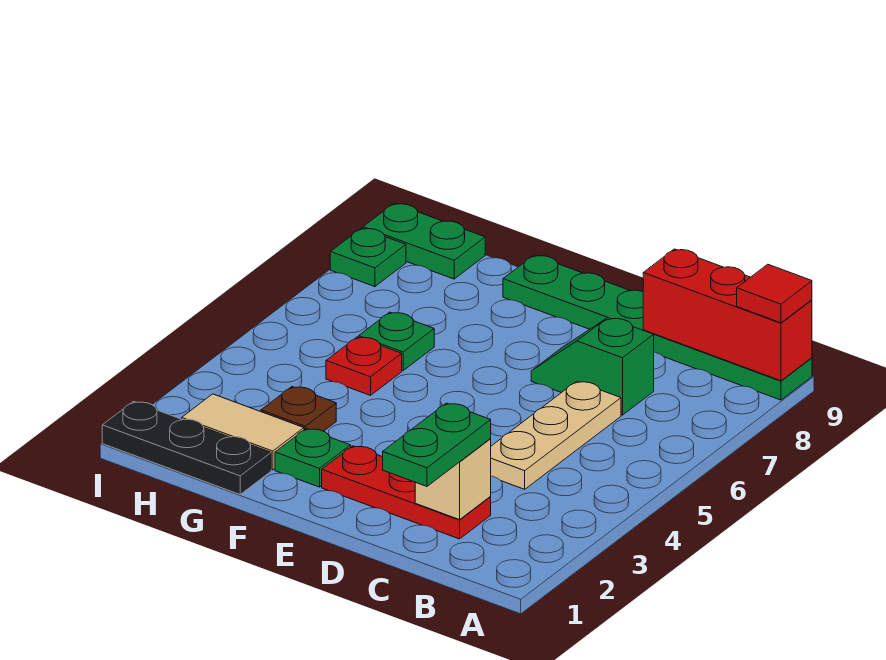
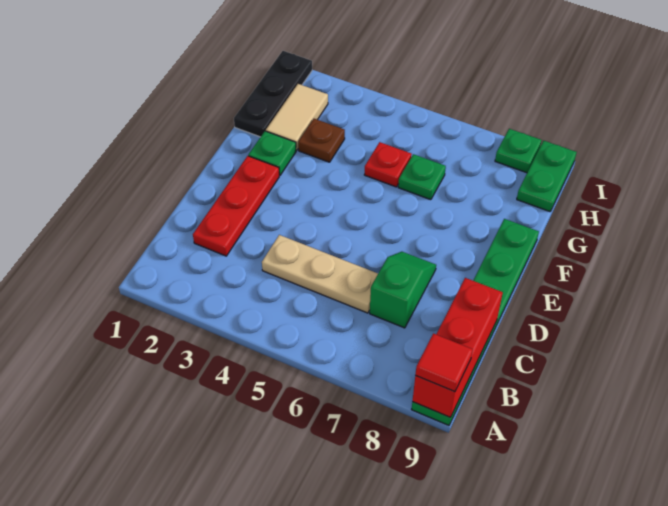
green plate C1:C2 level 3 -> none
tan brick C2 level 2 -> none

